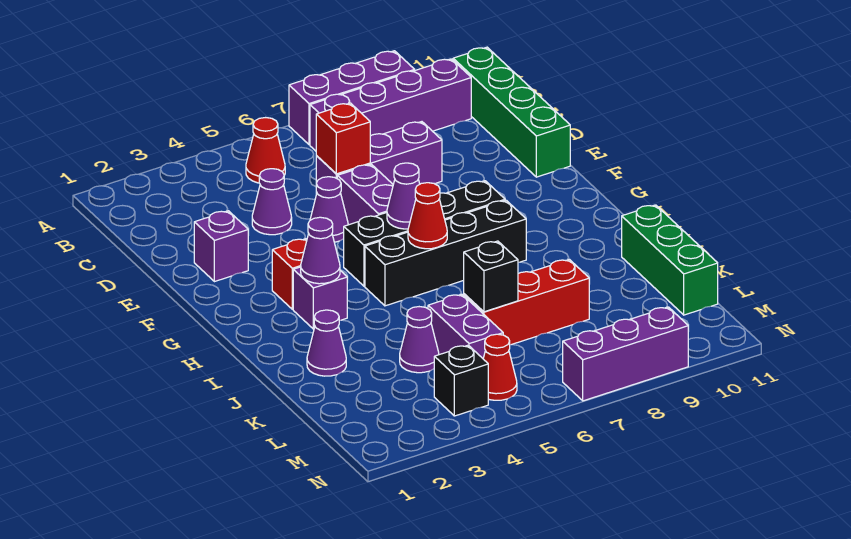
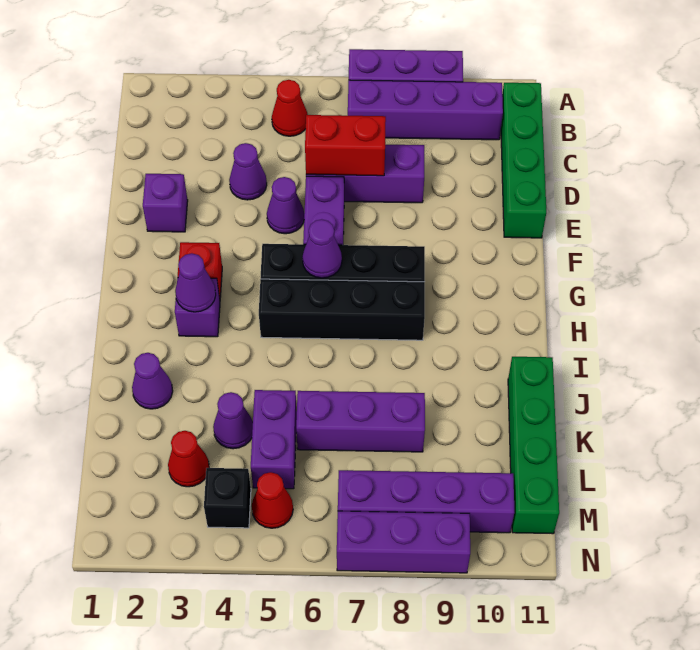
red brick D6 level 2 -> red brick D6:D7 level 2
red cone H6 level 2 -> red cone L3 level 1
green brick J11:L11 level 1 -> green brick J11:M11 level 1
red brick K6:K8 level 1 -> purple brick K6:K8 level 1
black brick K6 level 2 -> none
none -> purple brick M7:M10 level 1

